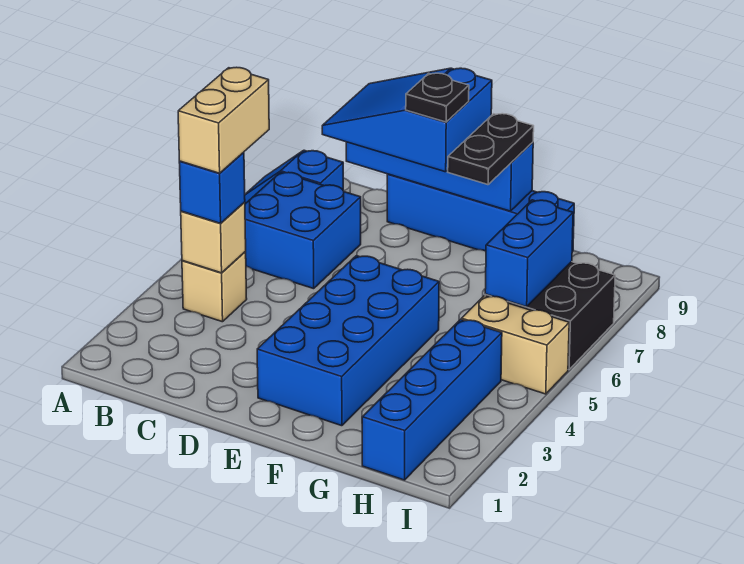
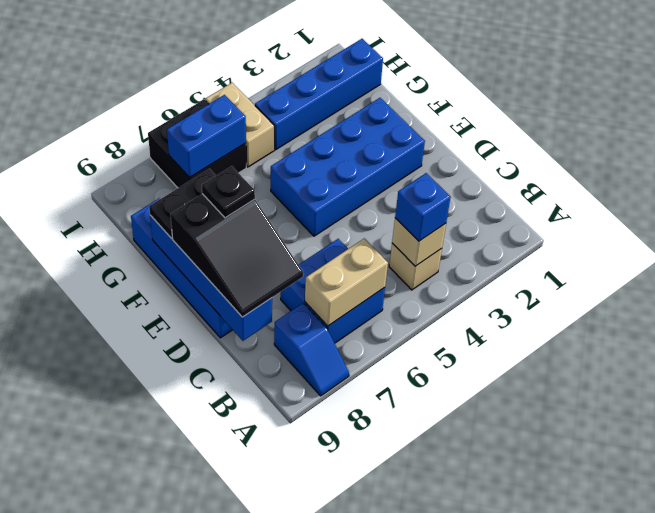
tan brick B4:B5 level 4 -> tan brick B6:B7 level 2
blue slope C8:E9 level 3 top E -> black slope C8:E9 level 3 top E

